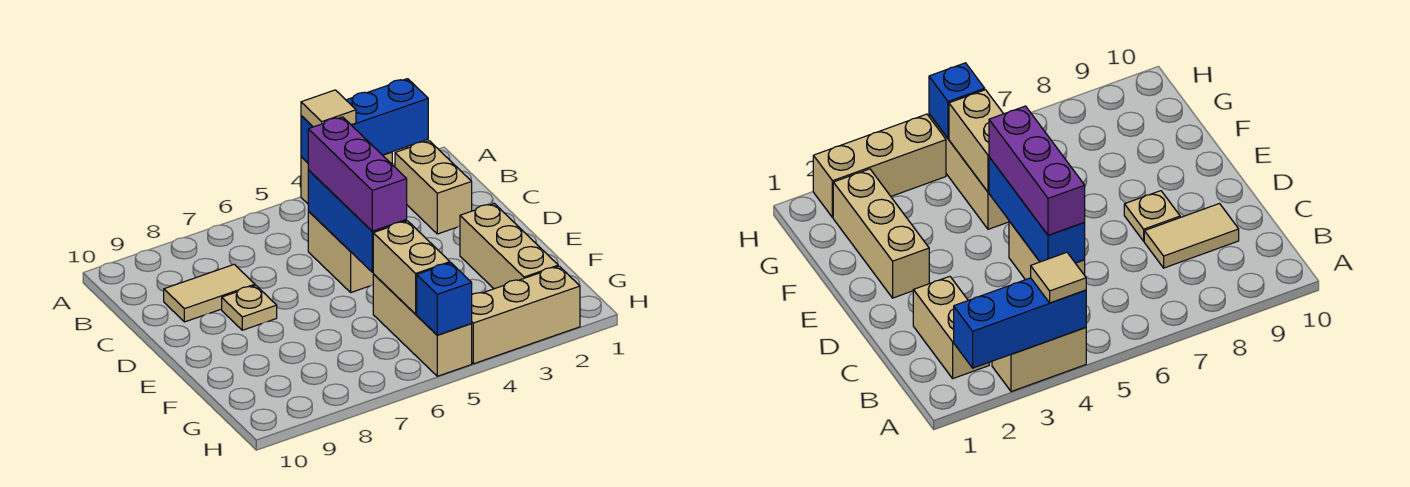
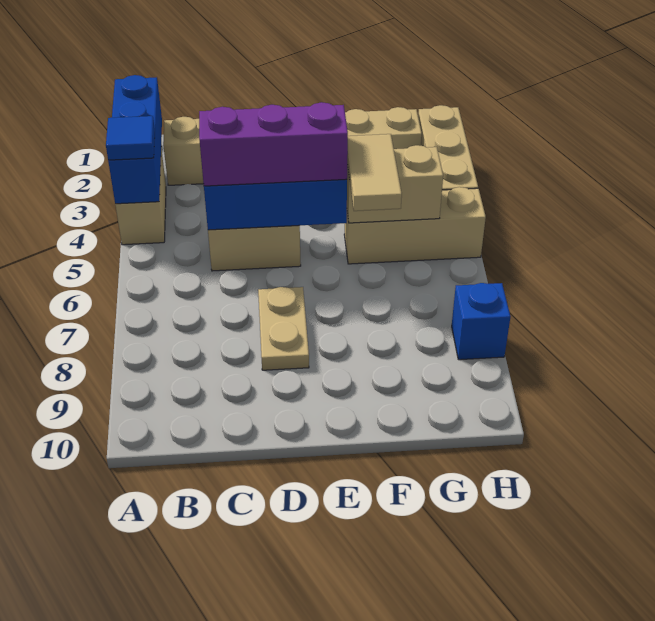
tan tile A4 level 3 -> blue tile A4 level 3
tan tile C8:C9 level 1 -> tan tile F5:F6 level 3
tan plate D8 level 1 -> tan plate D7:D8 level 1
blue brick H5 level 2 -> blue brick H8 level 1

